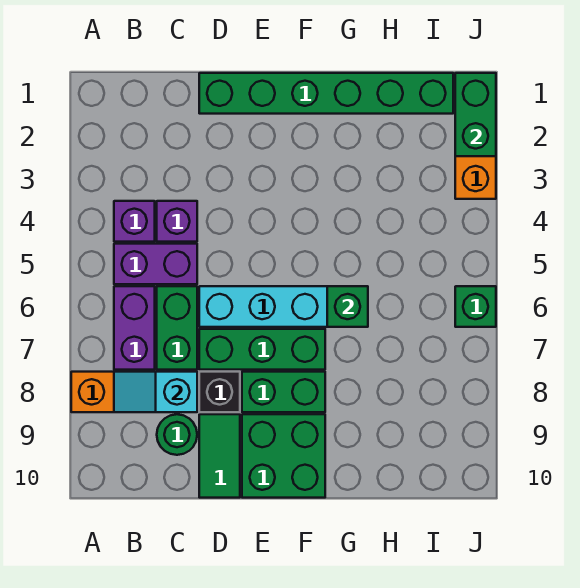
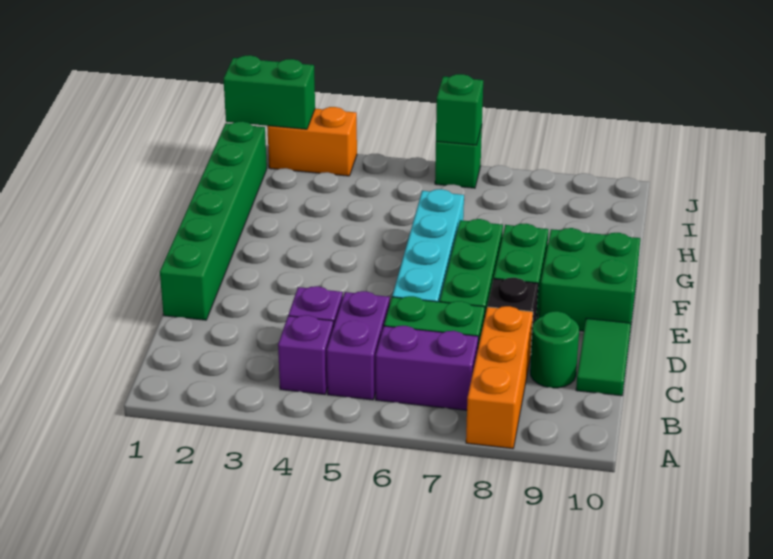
cyan slope B8:C8 level 2 top C -> none
green tile D9:D10 level 1 -> green tile C10:D10 level 1
green brick G6 level 2 -> green brick J6 level 2

